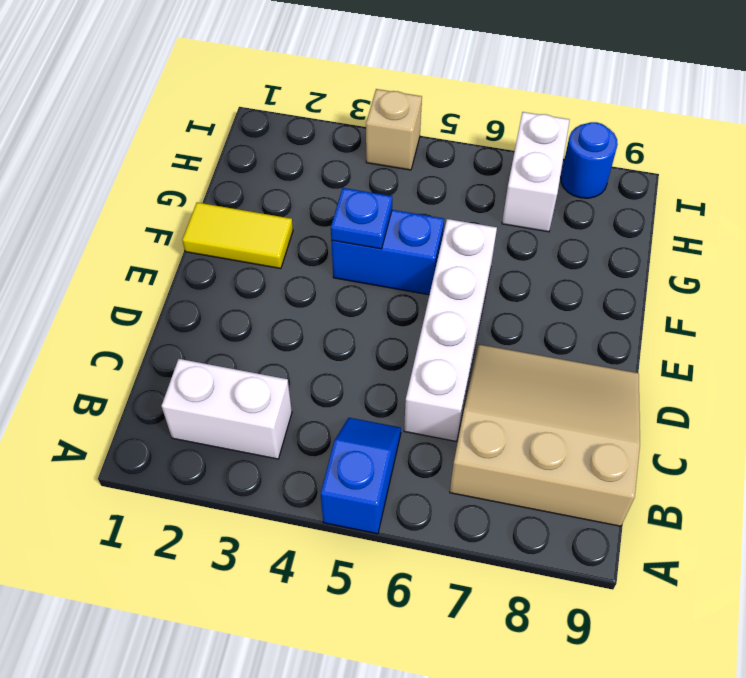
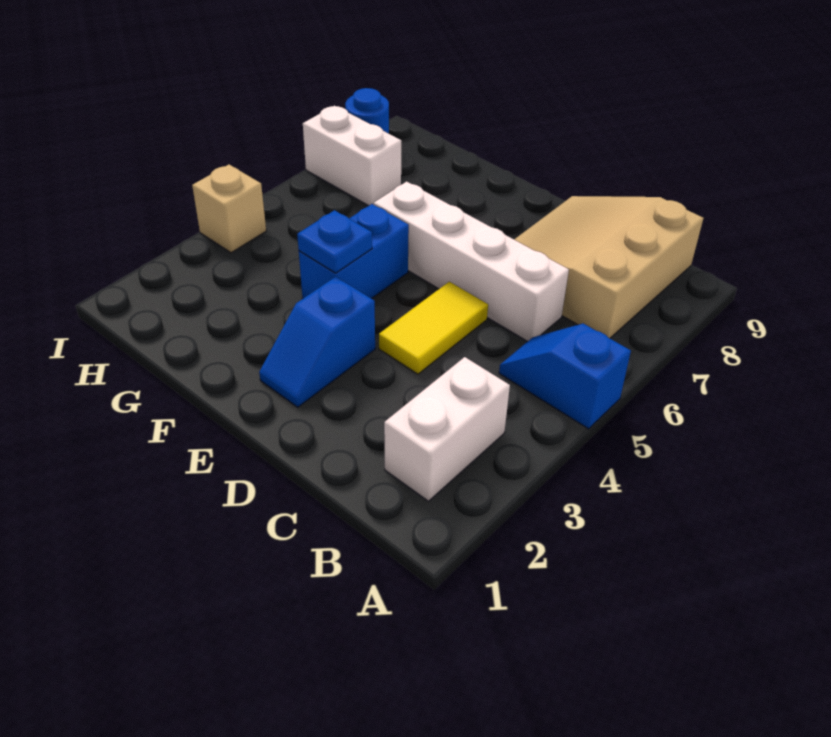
none -> blue slope E2:E3 level 1 top 3
yellow tile F1:F2 level 1 -> yellow tile D4:D5 level 1

